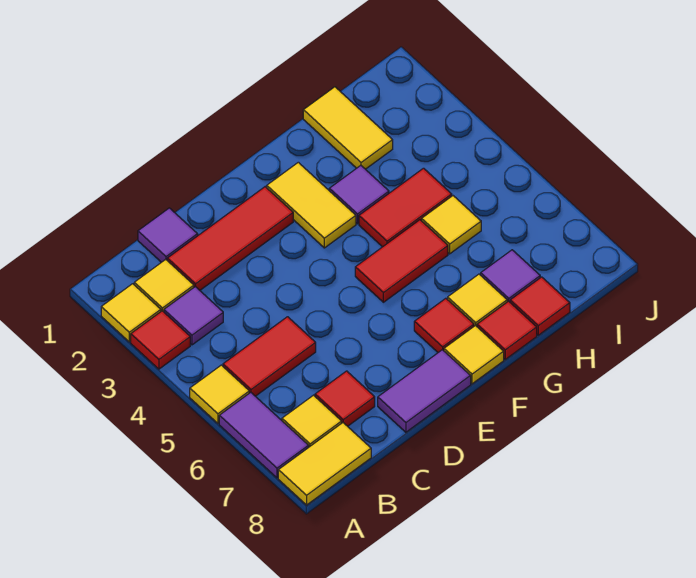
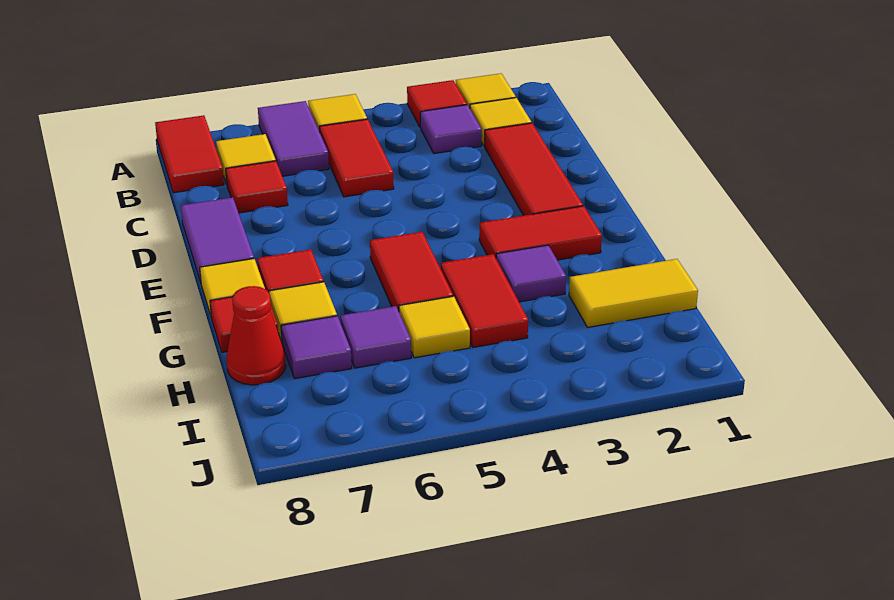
purple tile A6:A7 level 1 -> purple tile A6:B6 level 1
yellow tile A8:B8 level 1 -> red tile A8:B8 level 1
purple tile C1 level 1 -> purple tile H6 level 1
yellow tile F2:F3 level 1 -> red tile F2:F3 level 1
red tile H8 level 1 -> red cone H8 level 1

